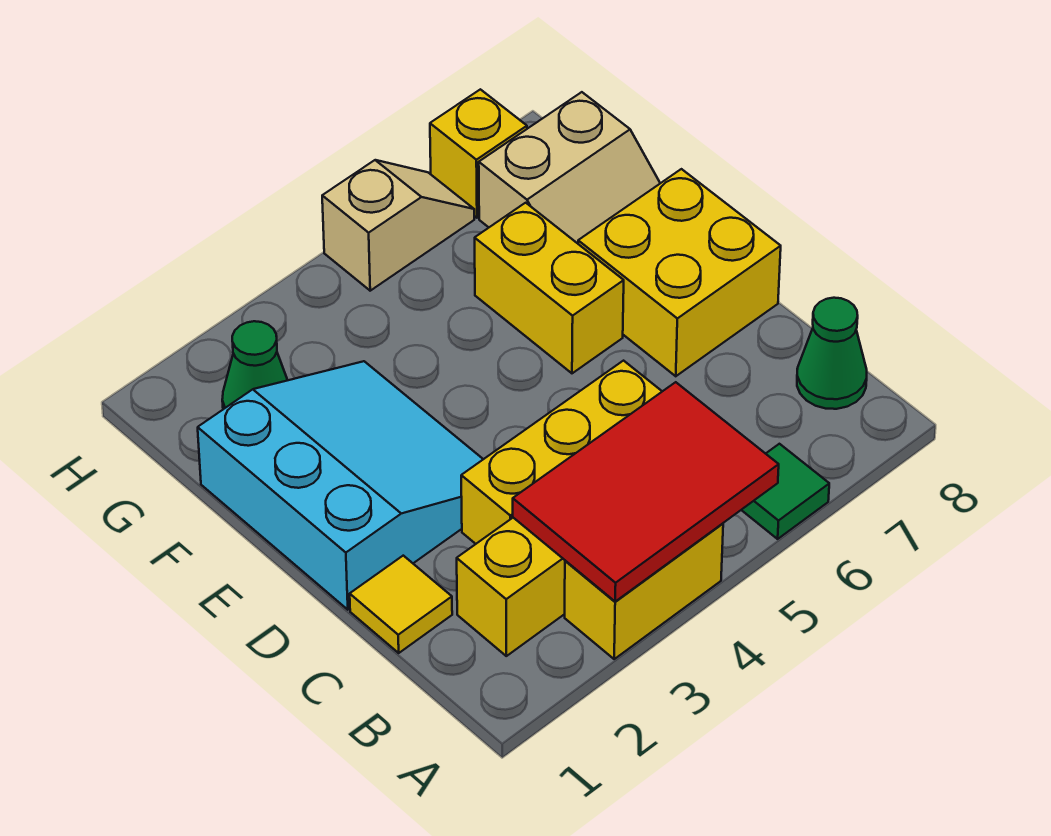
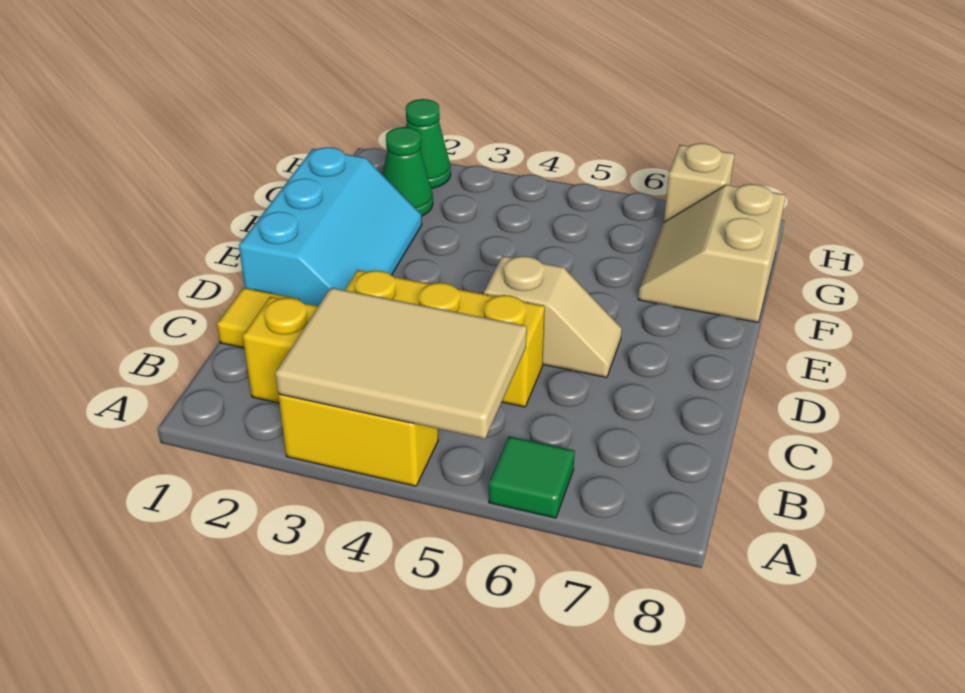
red tile A3:B5 level 2 -> tan tile A3:B5 level 2
green cone B8 level 1 -> green cone H2 level 1
cyan slope D1:F3 level 1 top 1 -> cyan slope D1:F2 level 1 top 1
yellow brick D7:E8 level 1 -> none
yellow brick E6:F6 level 1 -> none
tan slope F7:G8 level 1 top G -> tan slope F7:G8 level 1 top 8
tan slope H5:H6 level 1 top 5 -> tan slope D5:D6 level 1 top 5
yellow brick H7 level 1 -> tan brick H7 level 1

